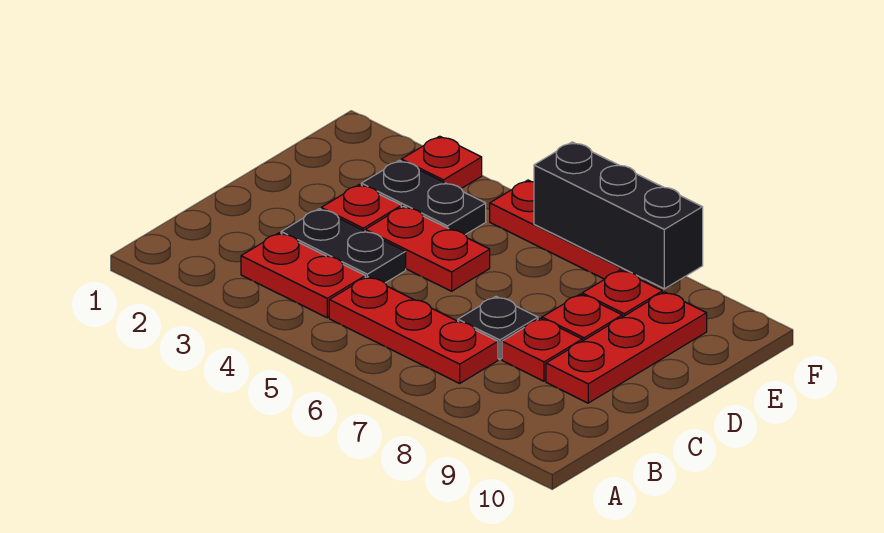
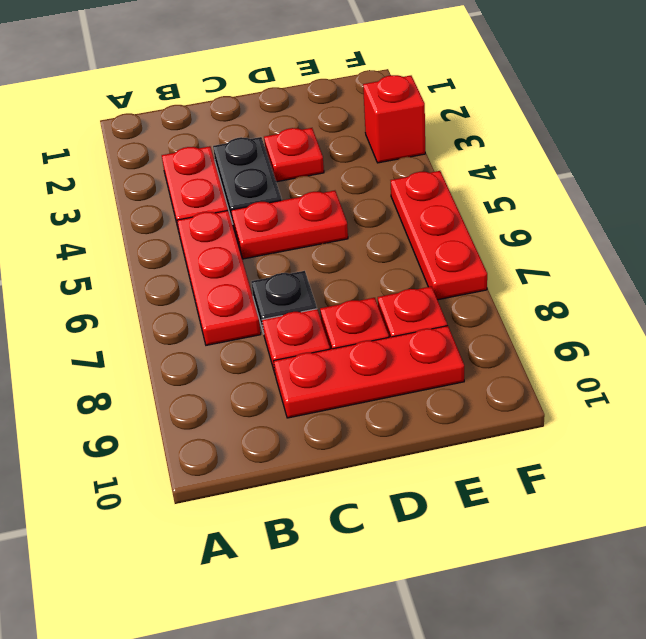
red plate D4:D5 level 1 -> red plate C5:D5 level 1
black plate E3:E4 level 1 -> none
red plate F3 level 1 -> red brick F3 level 1
black brick F6:F8 level 2 -> none

